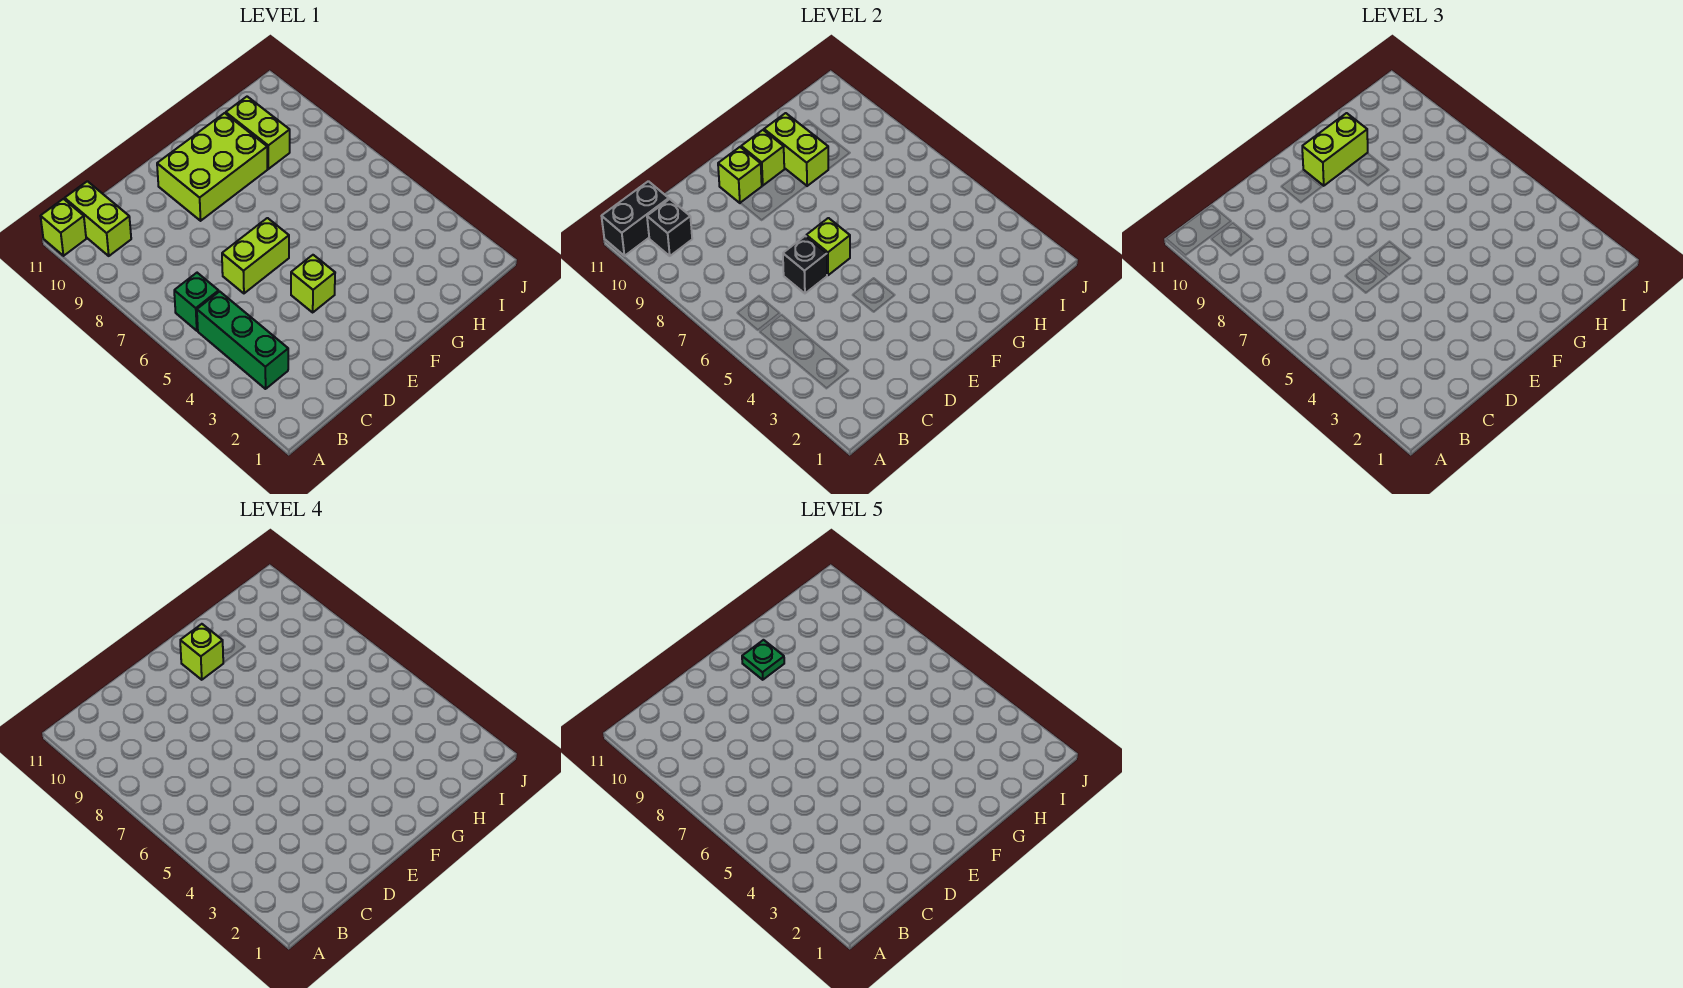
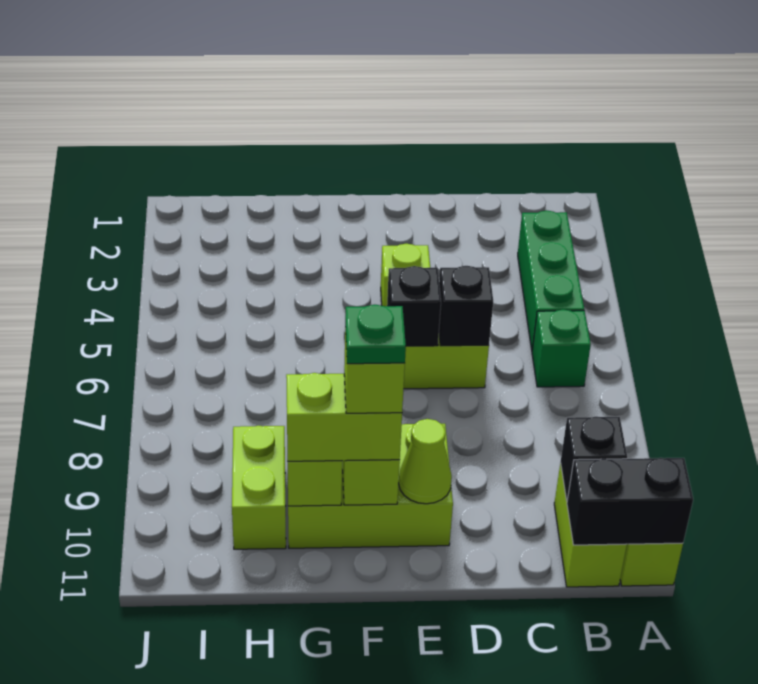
lime brick E6 level 2 -> black brick E6 level 2
lime brick E10 level 2 -> lime cone E10 level 2

